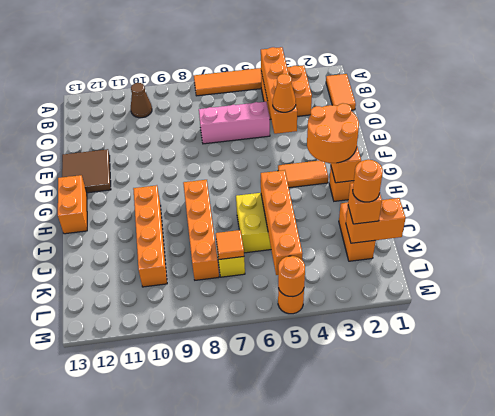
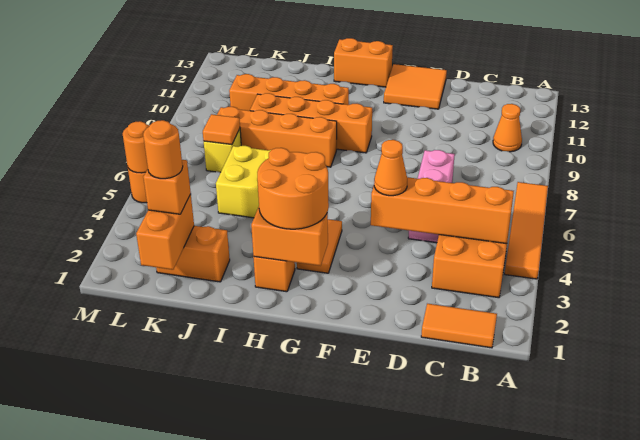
brown cone B10 level 1 -> orange cone B10 level 1
brown tile E12:F13 level 1 -> orange tile E12:F13 level 1
orange brick I5:L5 level 2 -> orange brick G9:J9 level 1

